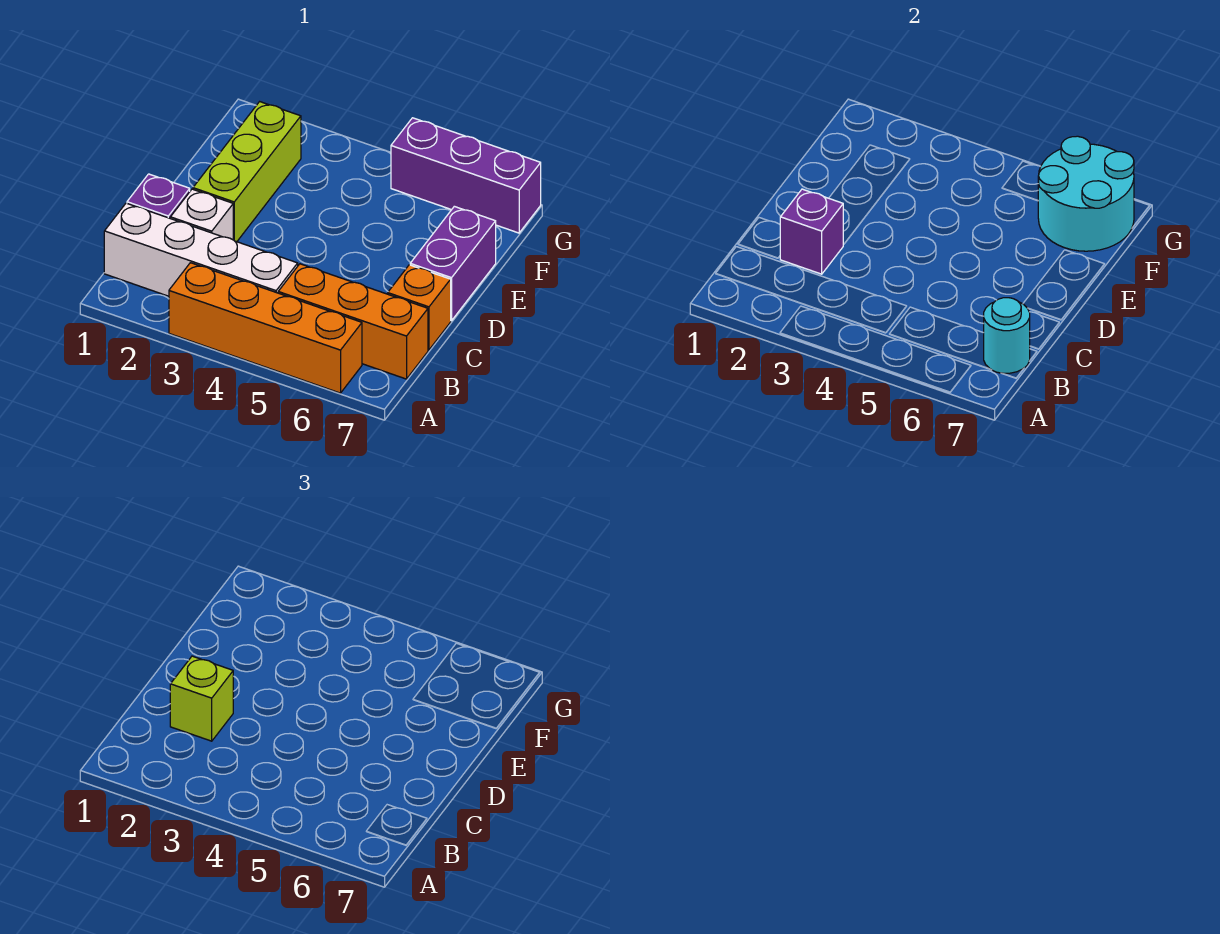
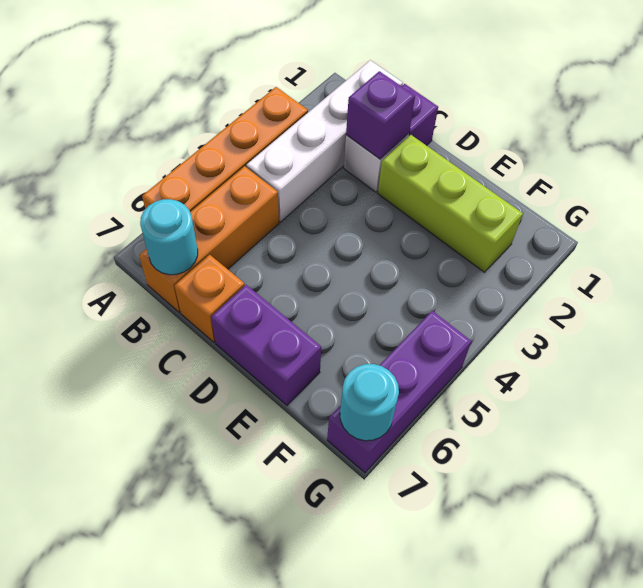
lime brick C2 level 3 -> none
cyan round brick F6:G7 level 2 -> cyan round brick G7 level 2

